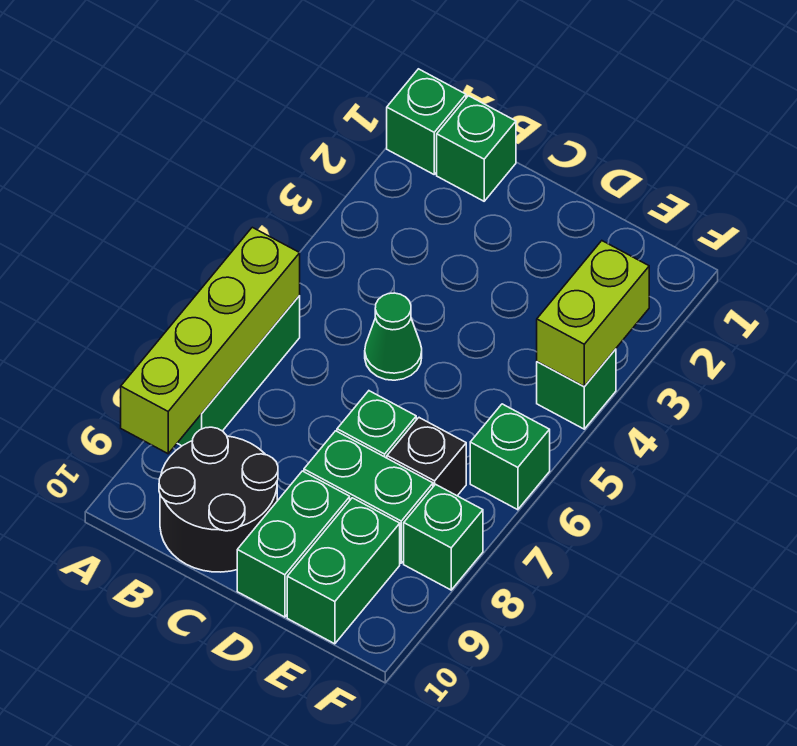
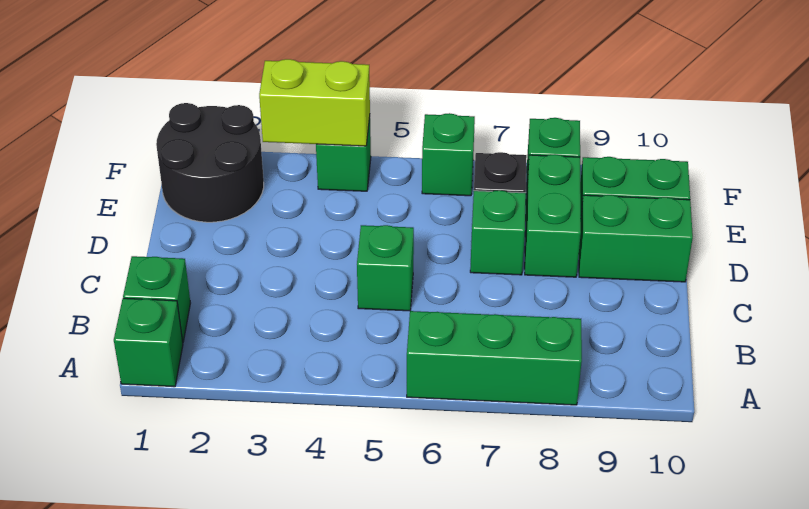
lime brick A6:A9 level 2 -> none
black round brick B9:C10 level 1 -> black round brick E1:F2 level 1
green cone C5 level 1 -> green brick C5 level 1

